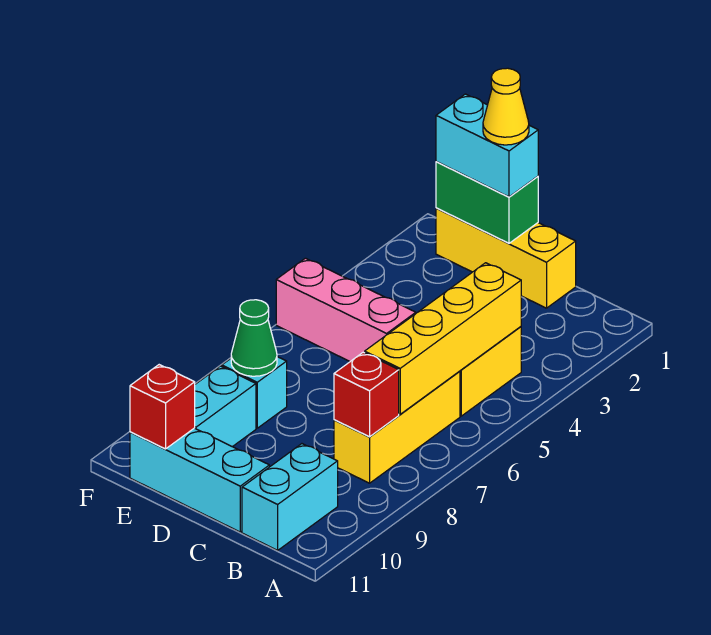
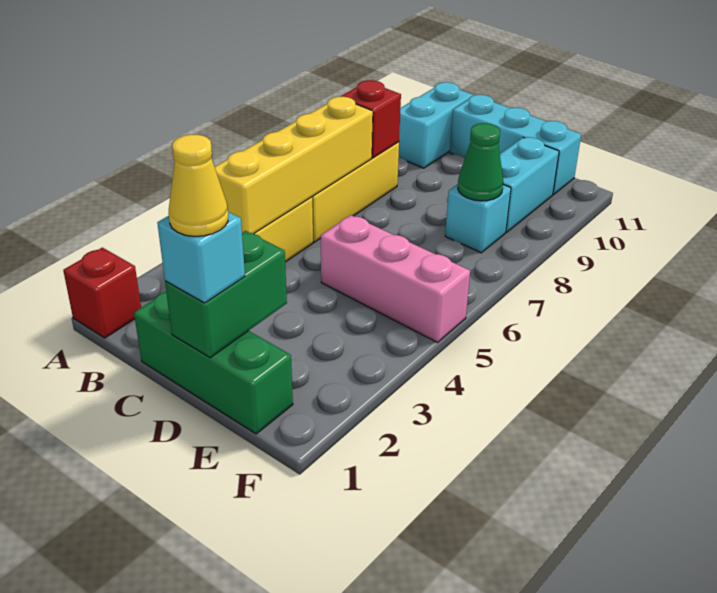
yellow brick C1:E1 level 1 -> green brick C1:E1 level 1
green brick D1:E1 level 2 -> green brick D1:D2 level 2
cyan brick D1:E1 level 3 -> cyan brick D1 level 3
red brick E11 level 2 -> red brick A1 level 1

